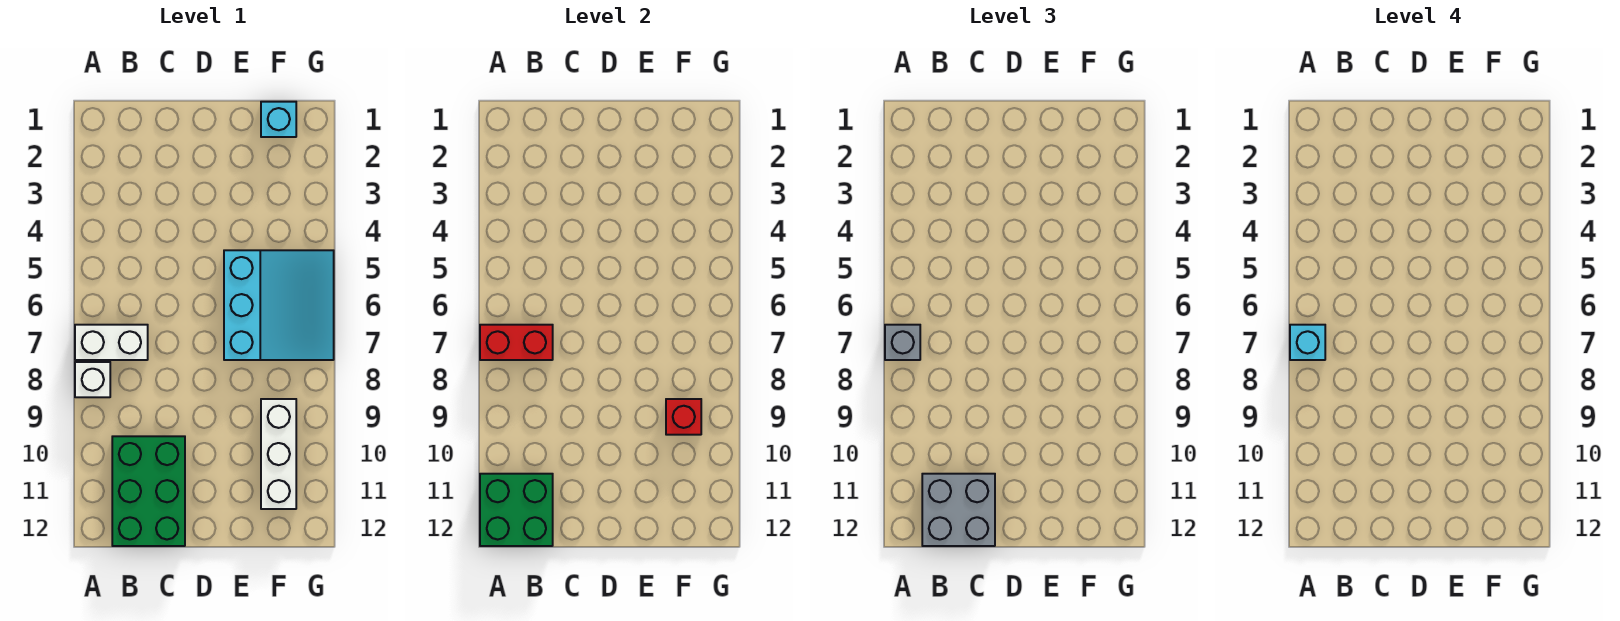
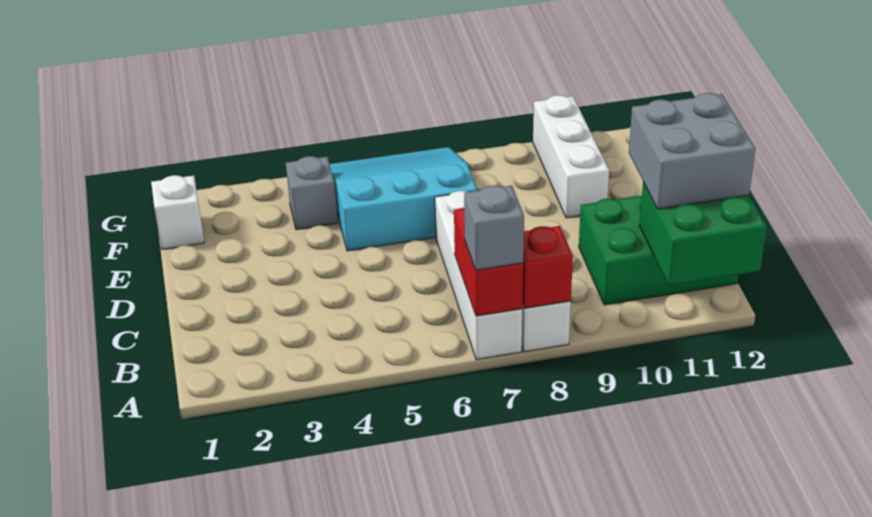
white brick A7:B7 level 1 -> white brick A7:D7 level 1
cyan brick A7 level 4 -> none
cyan brick F1 level 1 -> white brick F1 level 1
none -> grey brick F4 level 1
white brick F9:F11 level 1 -> white brick E10:G10 level 1
red brick F9 level 2 -> red brick A8 level 2

